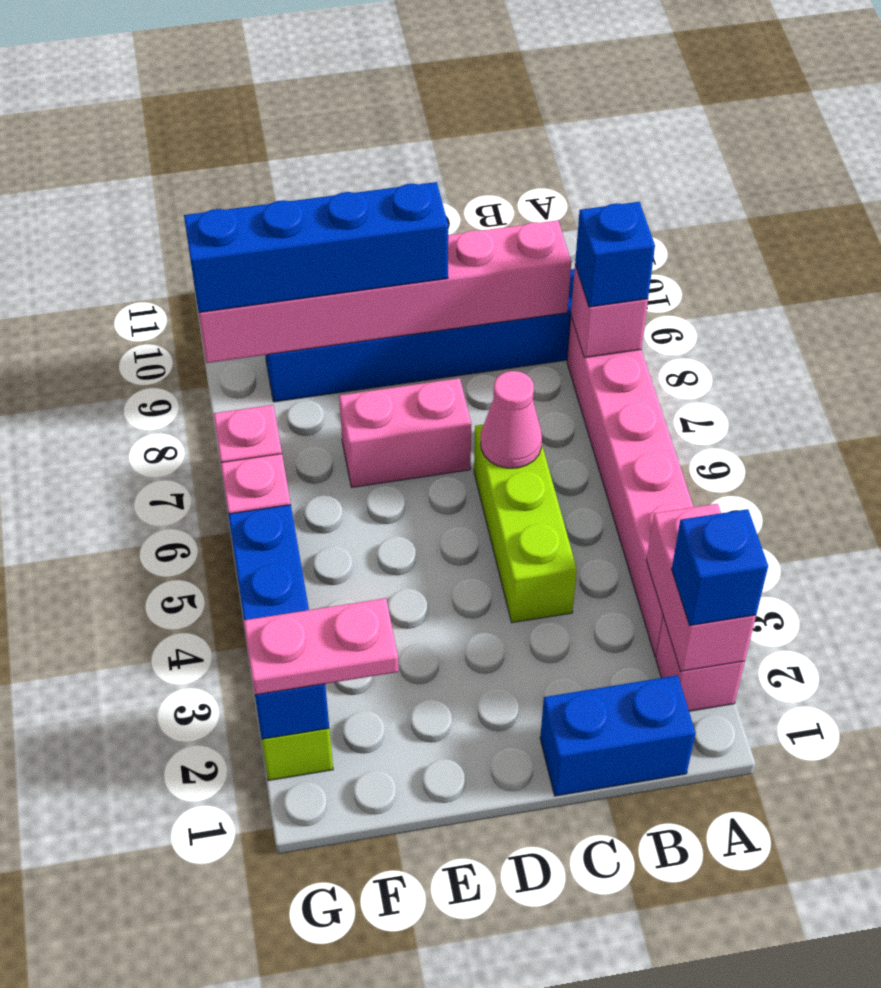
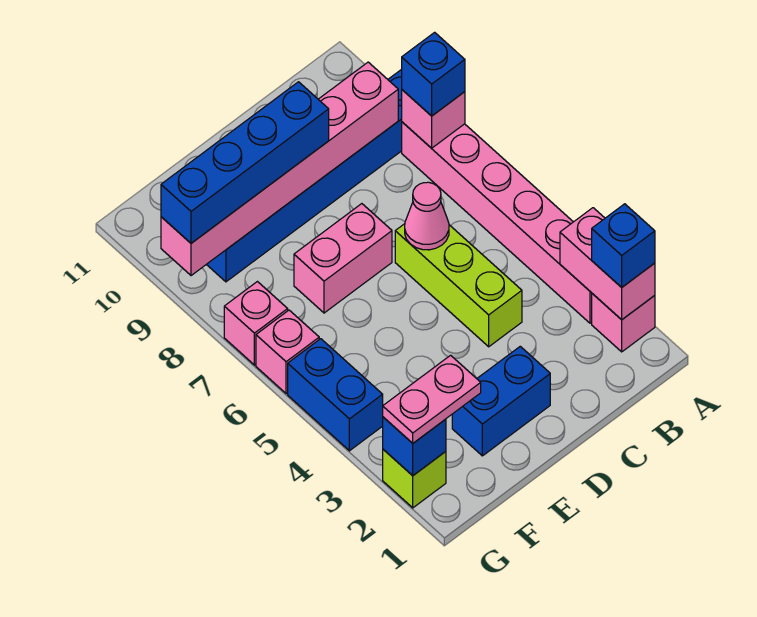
blue brick B1:C1 level 1 -> blue brick D2:E2 level 1

